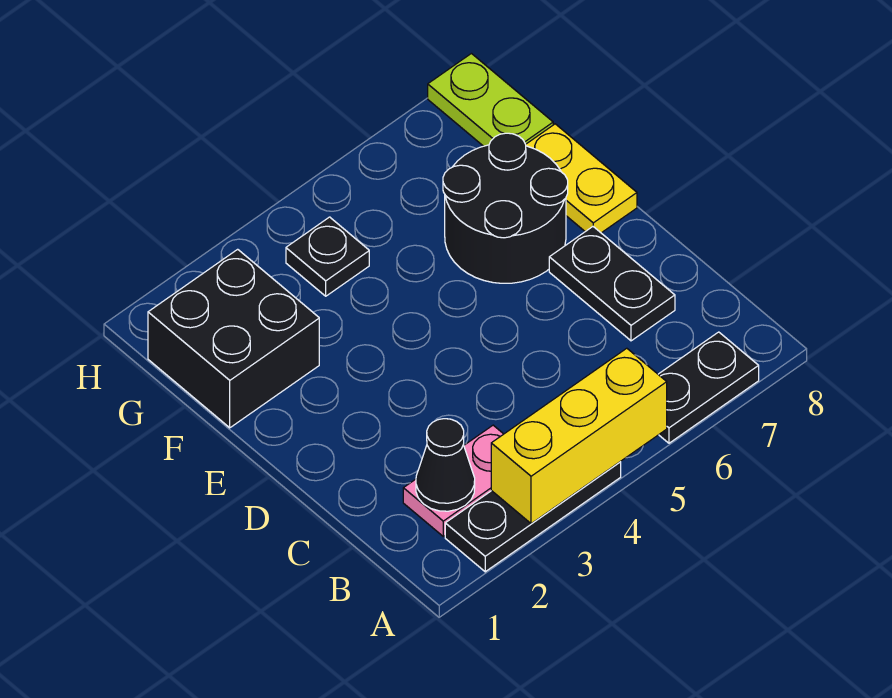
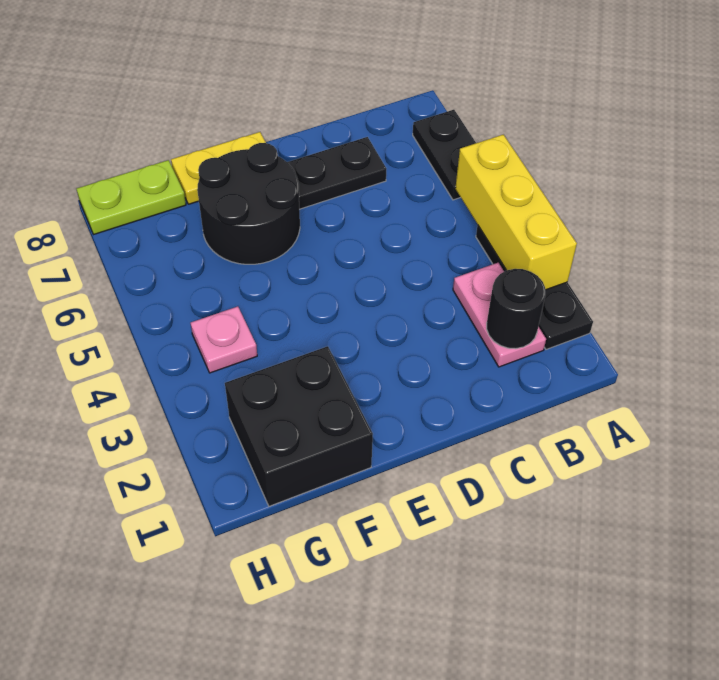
black cone B2 level 2 -> black round brick B2 level 2
black plate G4 level 1 -> pink plate G4 level 1

